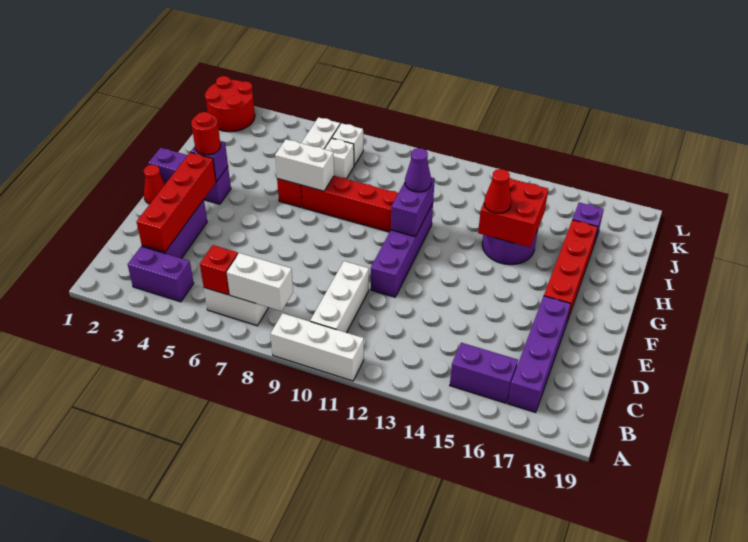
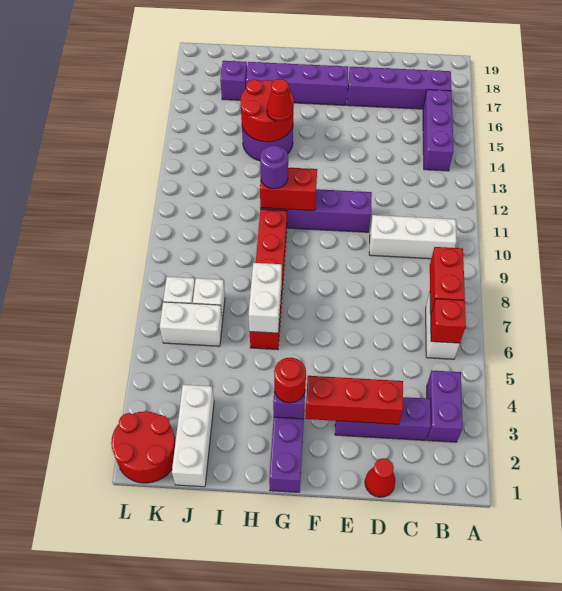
white brick A9:A11 level 1 -> white brick J1:J3 level 1
white brick B7:B8 level 2 -> red brick B7:B8 level 2
purple brick B15:B16 level 1 -> purple brick B14:B16 level 1
red brick C3:F3 level 2 -> red brick D3:F3 level 2
red cone F1 level 1 -> red cone D1 level 1
red brick F17:I17 level 1 -> purple brick F17:I17 level 1
purple brick G11:H11 level 2 -> red brick G11:H11 level 2
purple cone H11 level 3 -> purple round brick H11 level 3
red brick H14:I15 level 2 -> red round brick H14:I15 level 2

